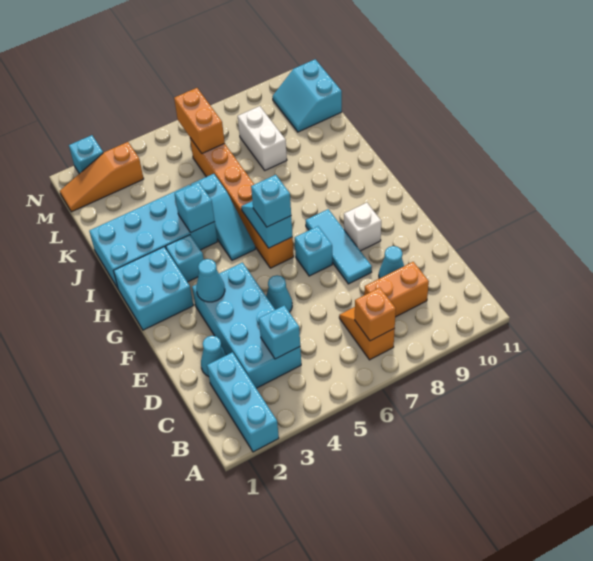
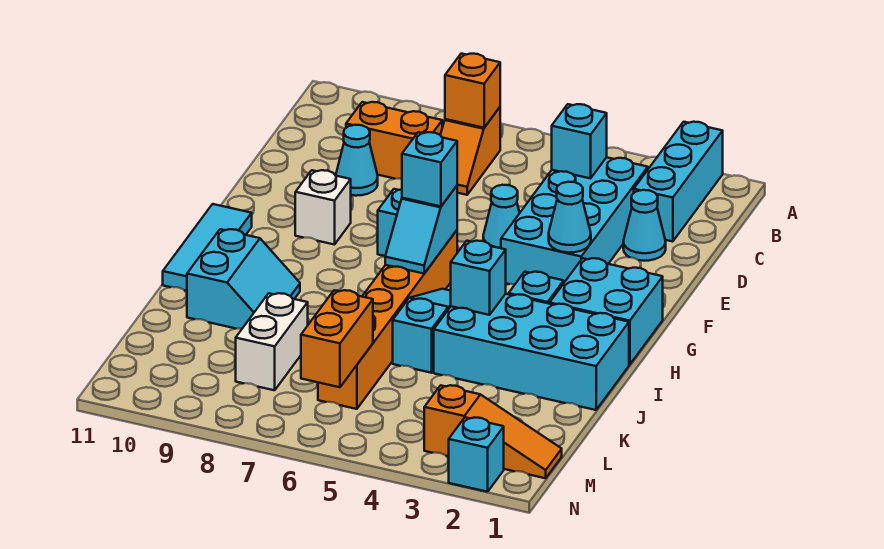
cyan tile E8:G8 level 1 -> cyan tile G11:I11 level 1
cyan slope L10:M11 level 1 top 11 -> cyan slope I9:J10 level 1 top 10

